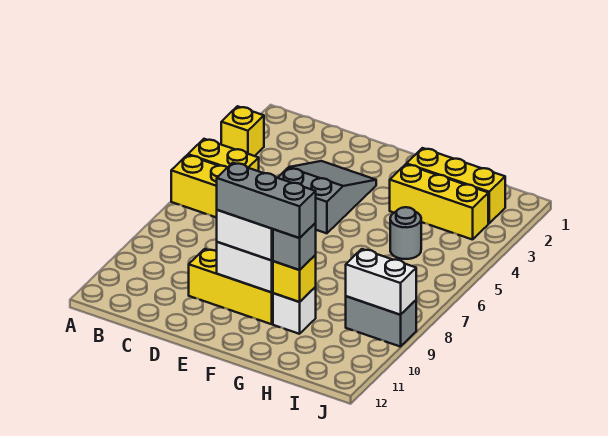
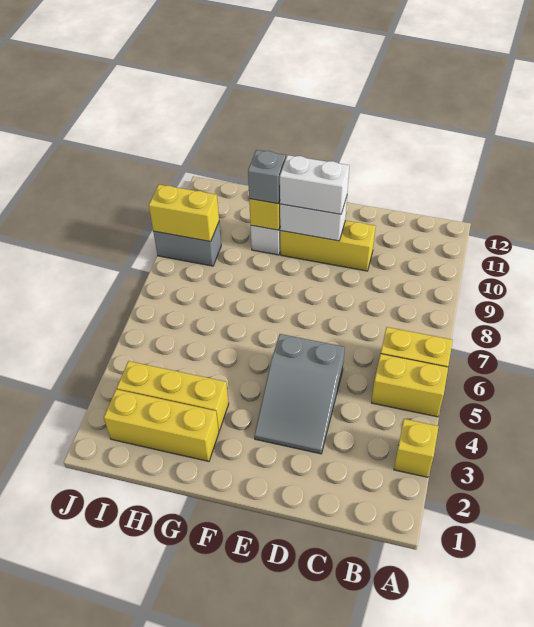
grey brick E10:G10 level 4 -> none
grey round brick H5 level 1 -> none
white brick I9:J9 level 2 -> yellow brick I9:J9 level 2

